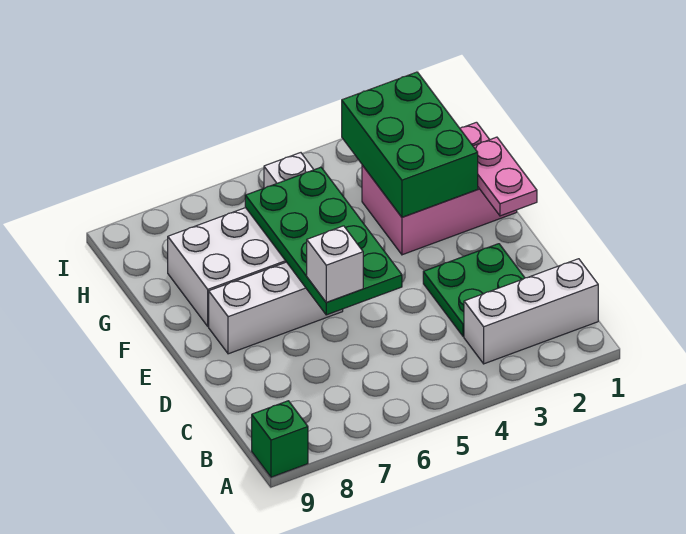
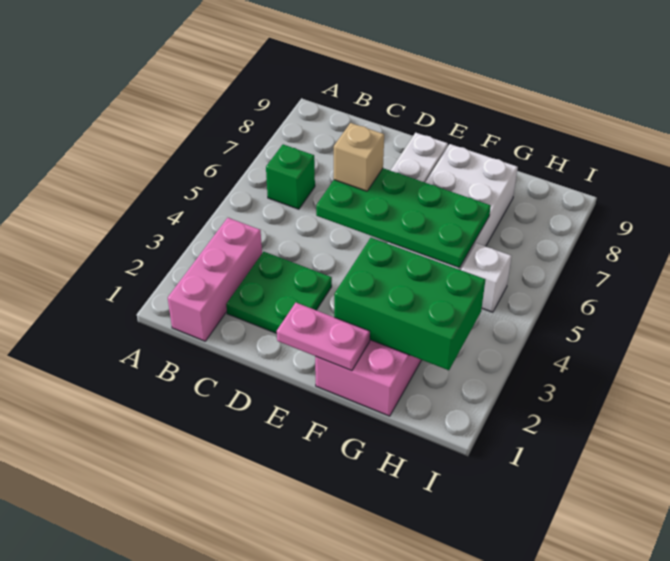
green brick A9 level 1 -> green brick B6 level 1
white brick B1:B3 level 1 -> pink brick B1:B3 level 1
white brick D6 level 3 -> tan brick D6 level 3

